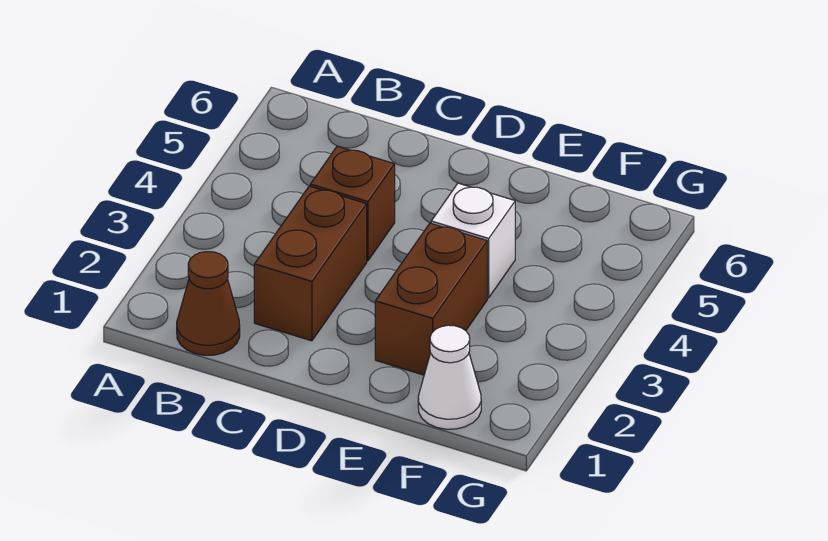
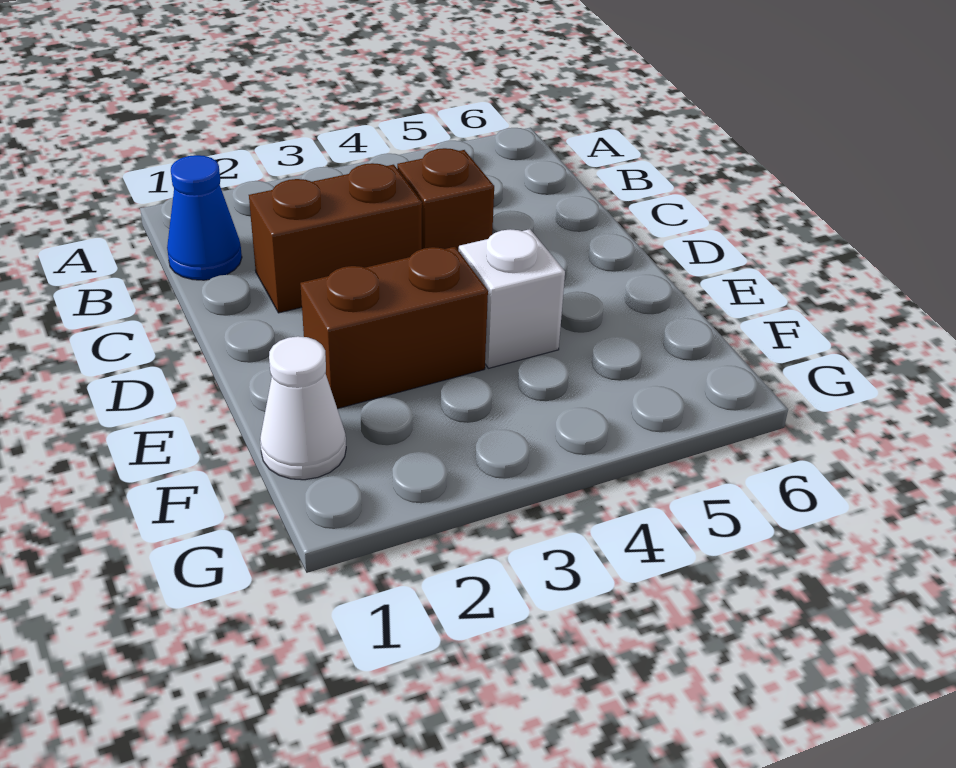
brown cone B1 level 1 -> blue cone B1 level 1

